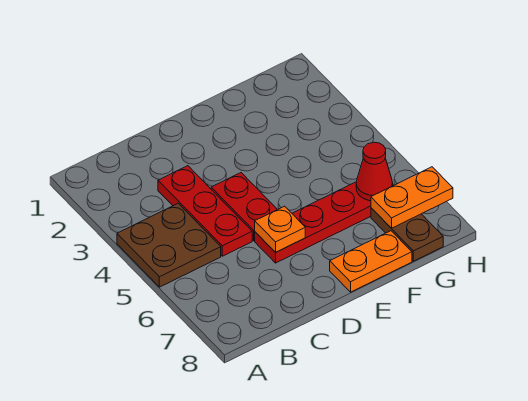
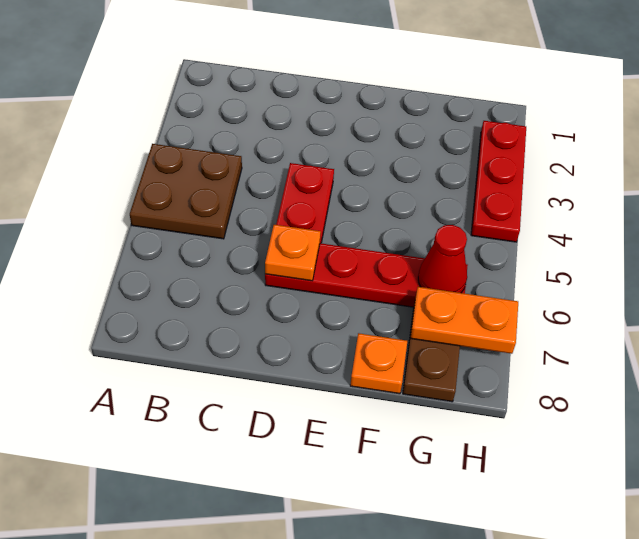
red plate C3:C5 level 1 -> red plate H2:H4 level 1
orange plate E8:F8 level 1 -> orange plate F8 level 1

